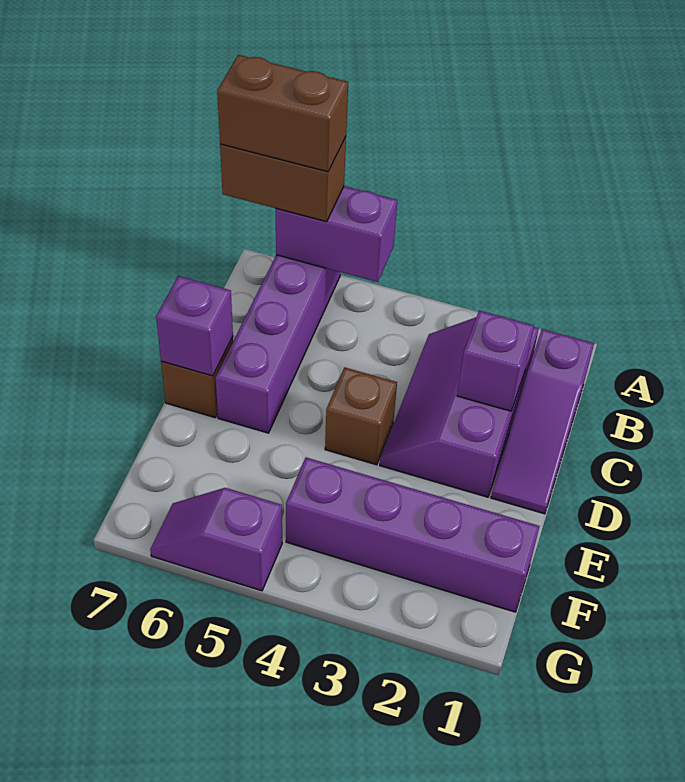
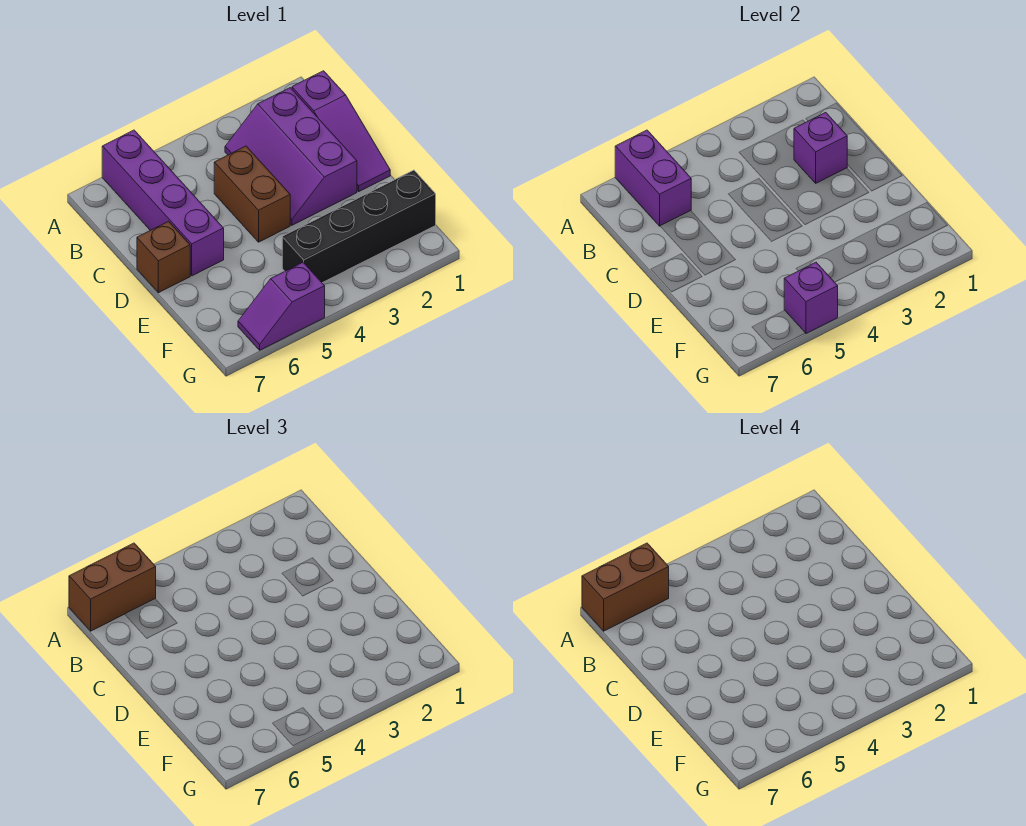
purple brick A5:A6 level 2 -> purple brick A6:B6 level 2
brown brick D4 level 1 -> brown brick C4:D4 level 1
purple brick D7 level 2 -> purple brick G5 level 2
purple brick F1:F4 level 1 -> black brick F1:F4 level 1

